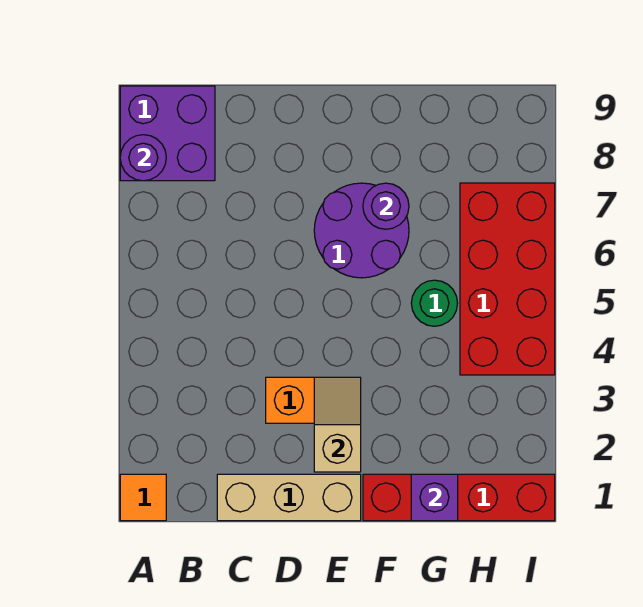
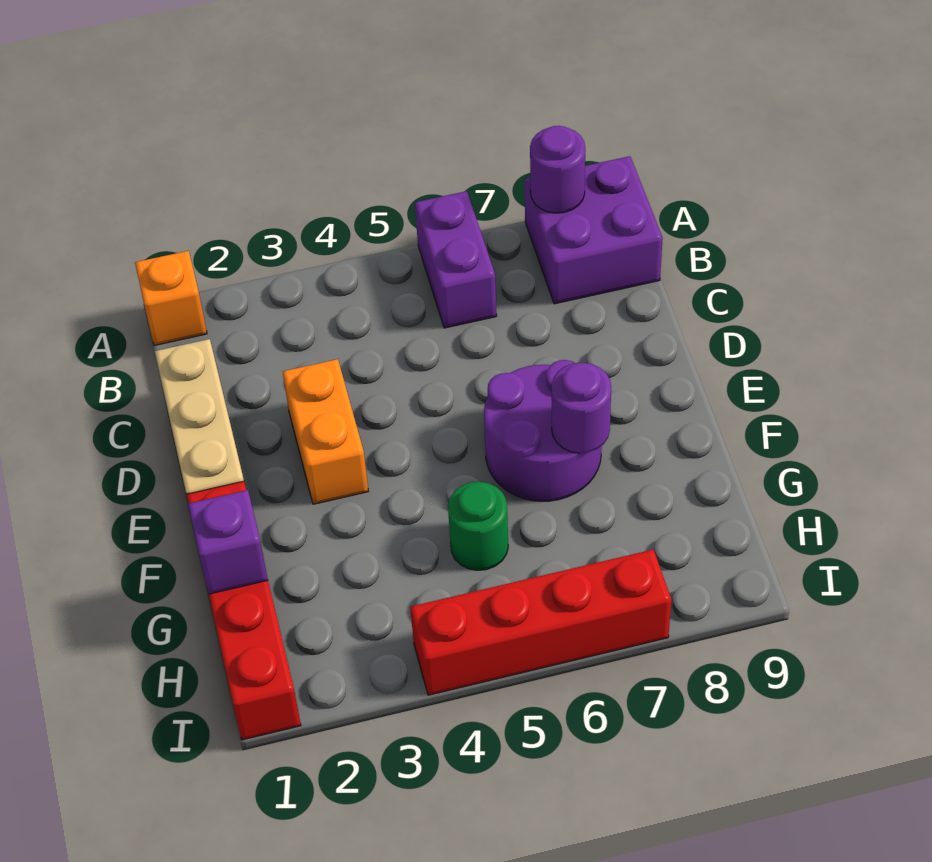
orange tile A1 level 1 -> orange brick A1 level 1
none -> purple brick A6:B6 level 1
tan slope E2:E3 level 2 top 2 -> none
red brick H4:I7 level 1 -> red brick I4:I7 level 1

